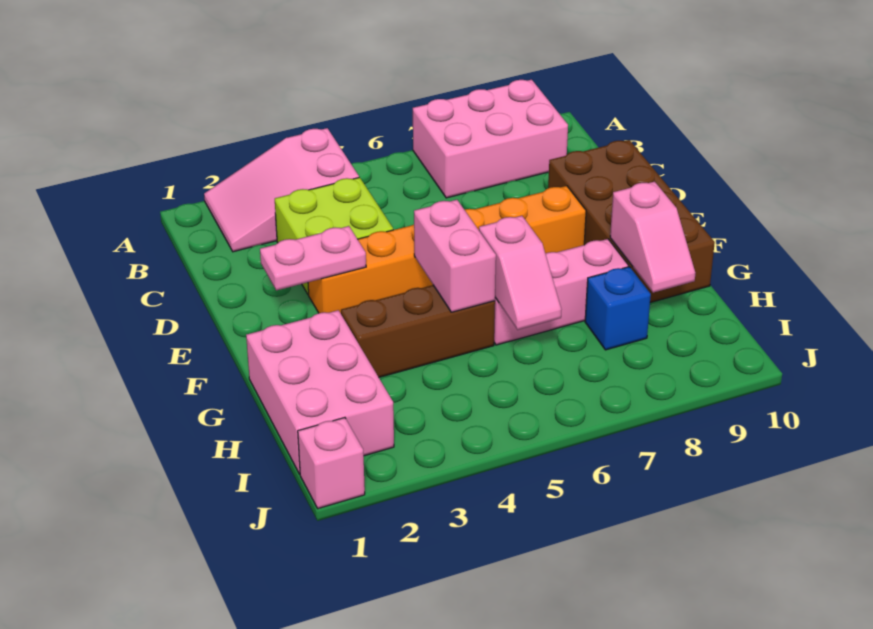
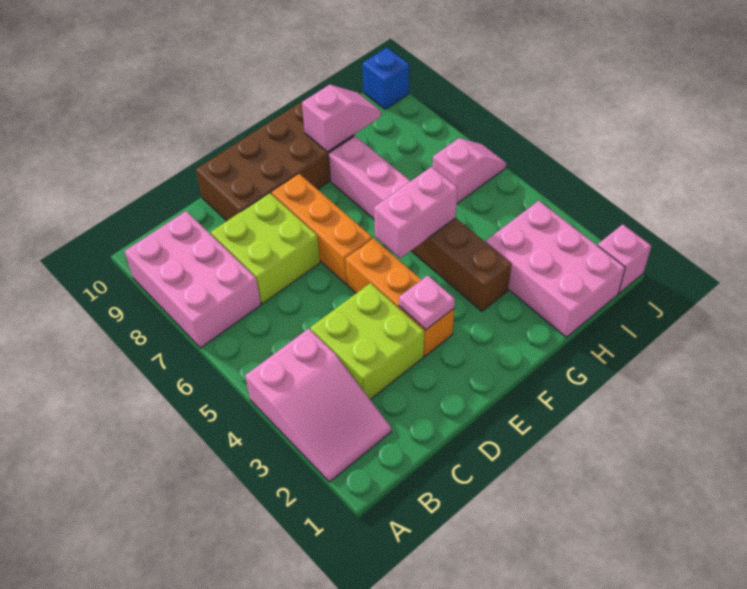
none -> lime brick C7:D8 level 1
pink plate E2:E3 level 2 -> pink plate E3 level 2
pink brick G1:I2 level 1 -> pink brick H1:I3 level 1
pink slope G6:H6 level 2 top G -> pink slope I6:J6 level 1 top I
blue brick H8 level 1 -> blue brick J10 level 1

